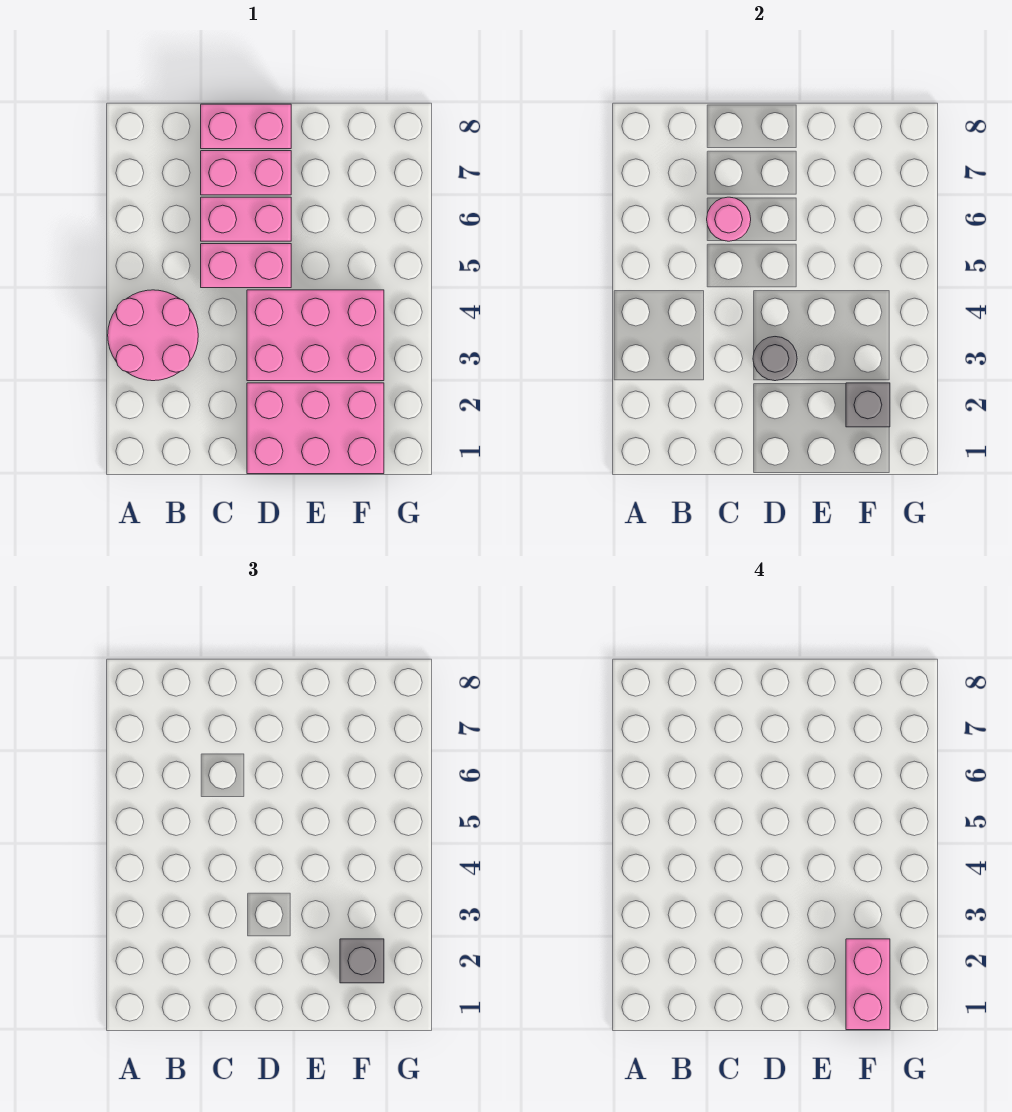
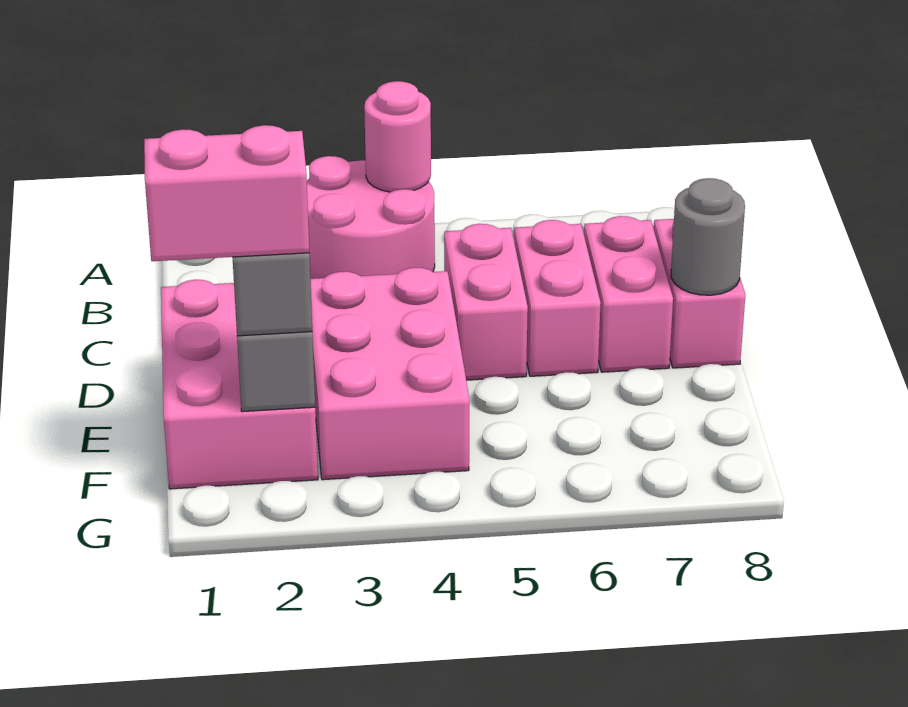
pink round brick C6 level 2 -> pink round brick A4 level 2
grey round brick D3 level 2 -> grey round brick D8 level 2

